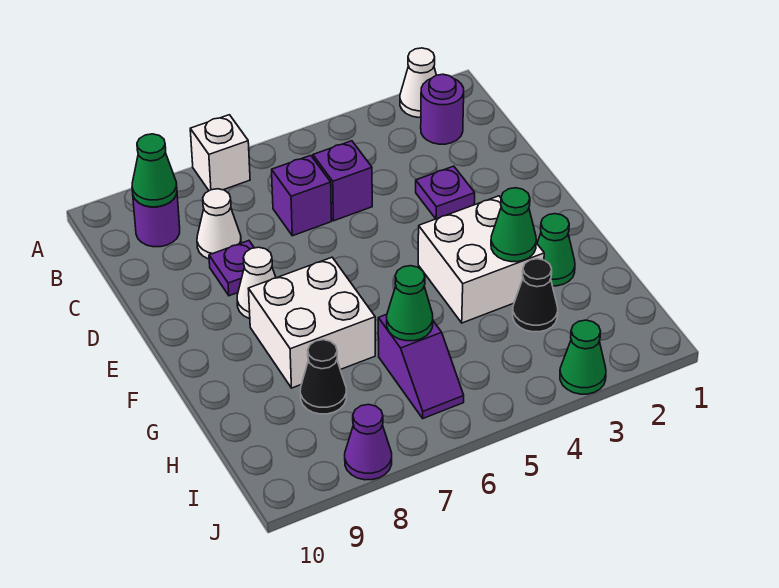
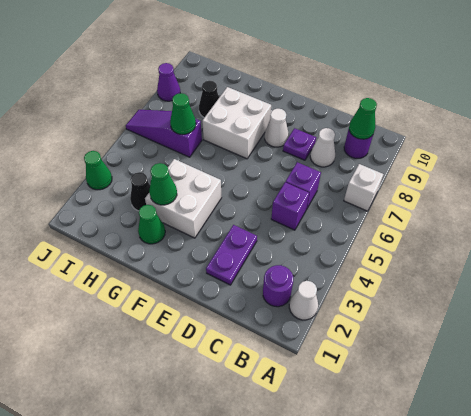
purple plate D3 level 1 -> purple plate D2:D3 level 1
purple slope H6:I6 level 1 top H -> purple slope H6:J6 level 1 top H

